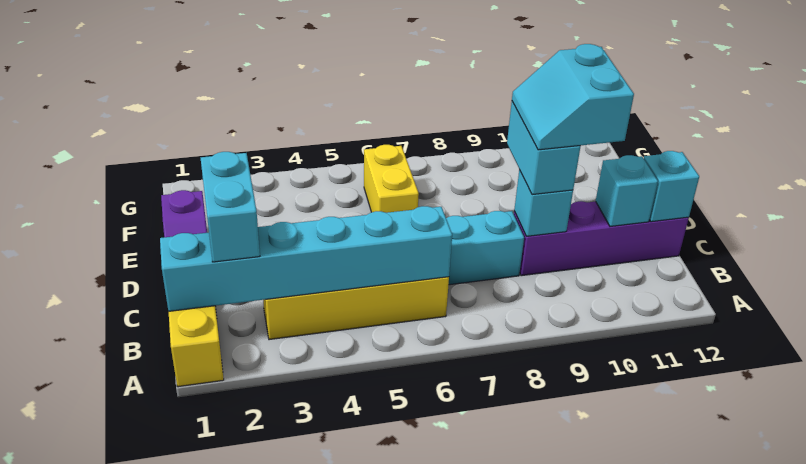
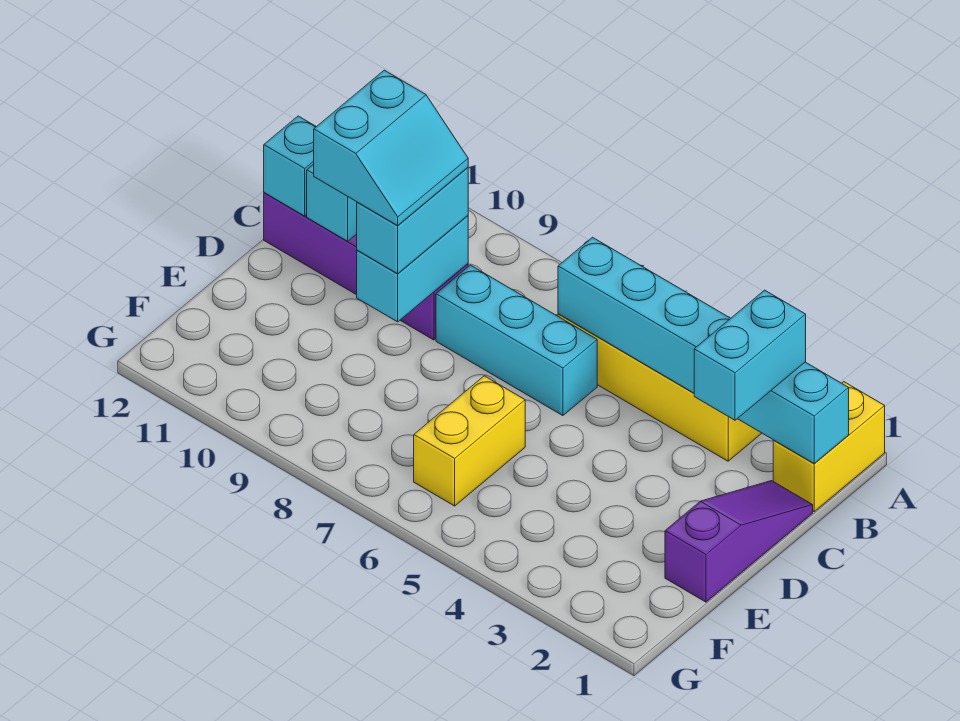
cyan brick C9 level 2 -> cyan brick C9:D9 level 2

